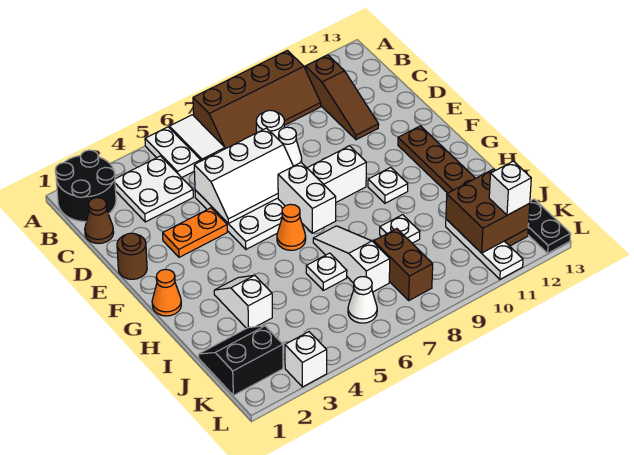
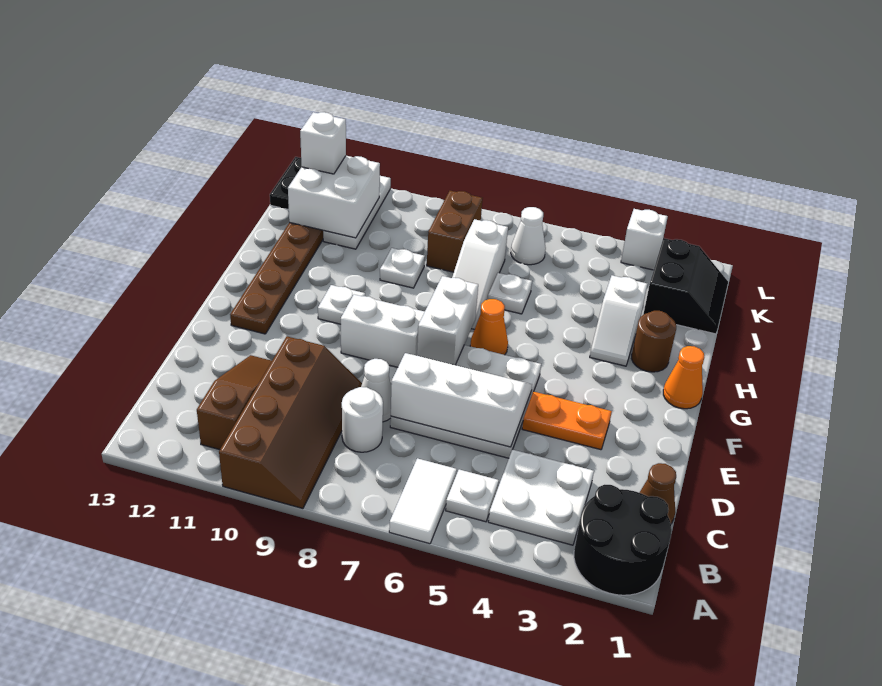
white plate A5:B5 level 1 -> white plate B5 level 1
brown slope A7:B10 level 1 top A -> brown slope A9:D10 level 1 top 10
brown round brick E1 level 1 -> brown round brick H2 level 1
black slope J1:K2 level 1 top K -> black slope J1:K2 level 1 top 2
brown brick J11:K12 level 2 -> white brick J11:K12 level 2

